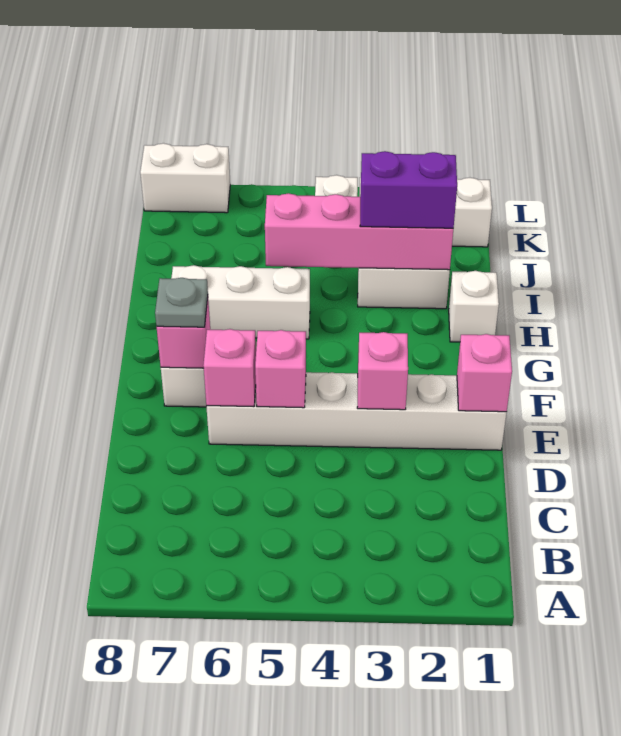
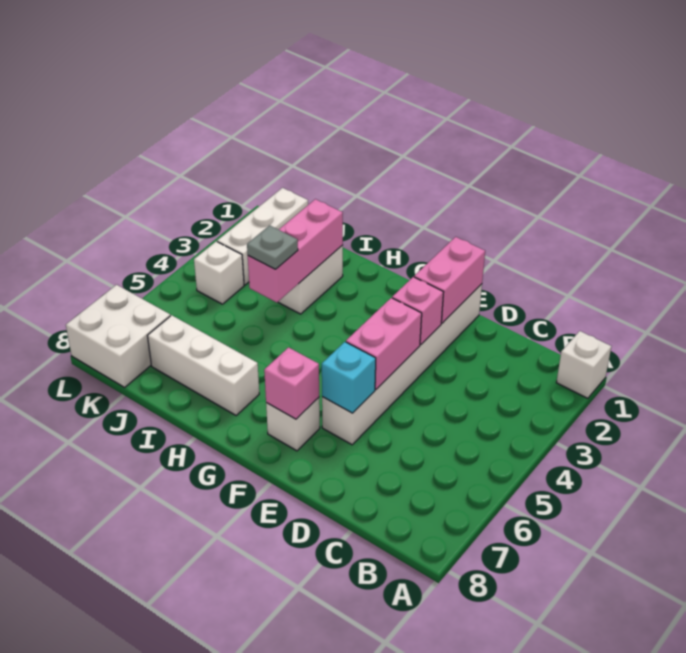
pink brick E1 level 2 -> pink brick E1:E2 level 2
pink brick E5 level 2 -> pink brick E4:E5 level 2
pink brick E6 level 2 -> cyan brick E6 level 2
grey plate F7 level 3 -> grey plate I4 level 3
white brick H1 level 1 -> white brick A1 level 1
white brick H5:H7 level 1 -> white brick H7:J7 level 1
pink brick I2:I5 level 2 -> pink brick I2:I4 level 2
purple brick I2:I3 level 3 -> none
white brick L7:L8 level 1 -> white brick K7:L8 level 1

